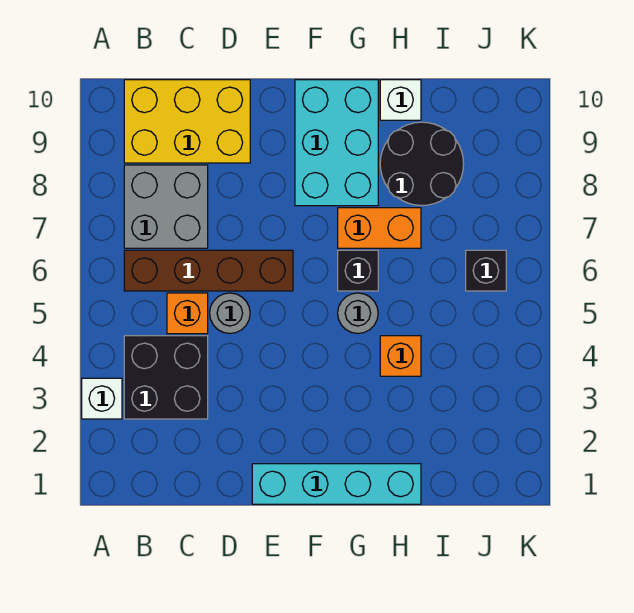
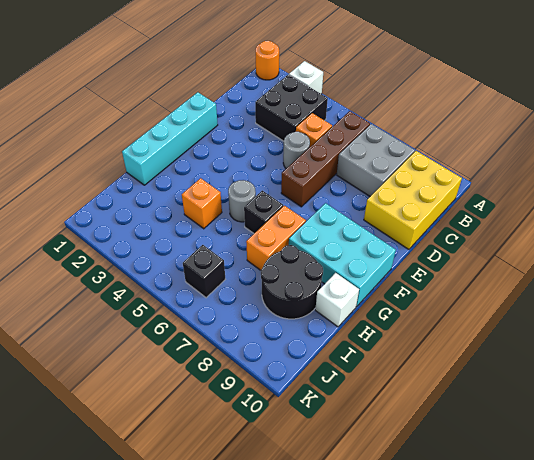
none -> orange round brick A1 level 1

